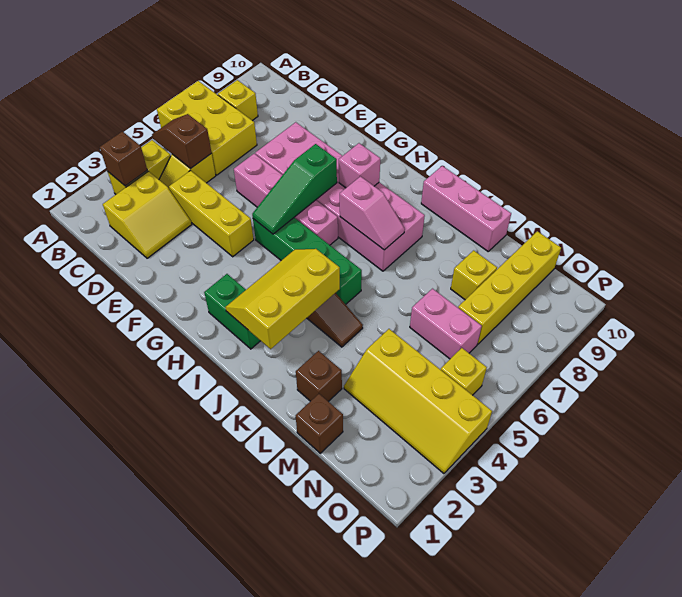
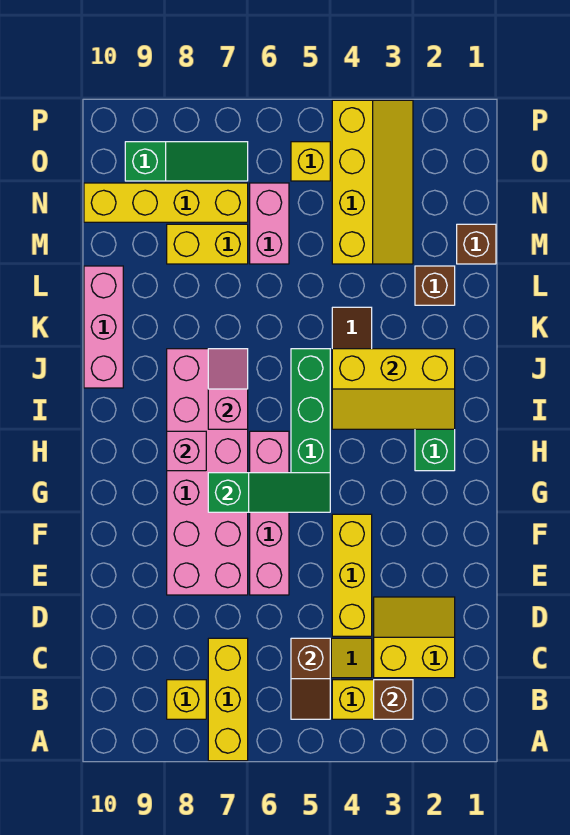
yellow brick A6:C7 level 1 -> yellow brick A7:C7 level 1
yellow brick M8 level 1 -> yellow brick M7:M8 level 1
none -> green slope O7:O9 level 1 top 9

